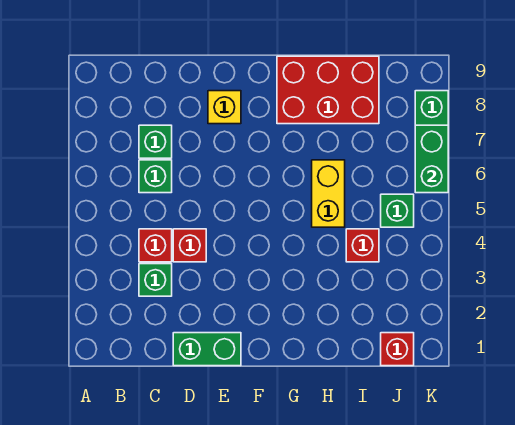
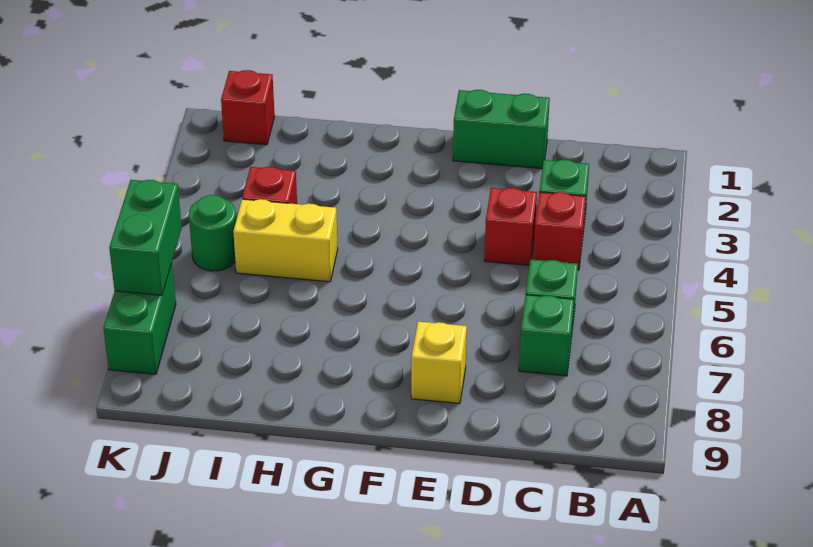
red brick G8:I9 level 1 -> none
yellow brick H5:H6 level 1 -> yellow brick H5:I5 level 1
green brick J5 level 1 -> green round brick J5 level 1

